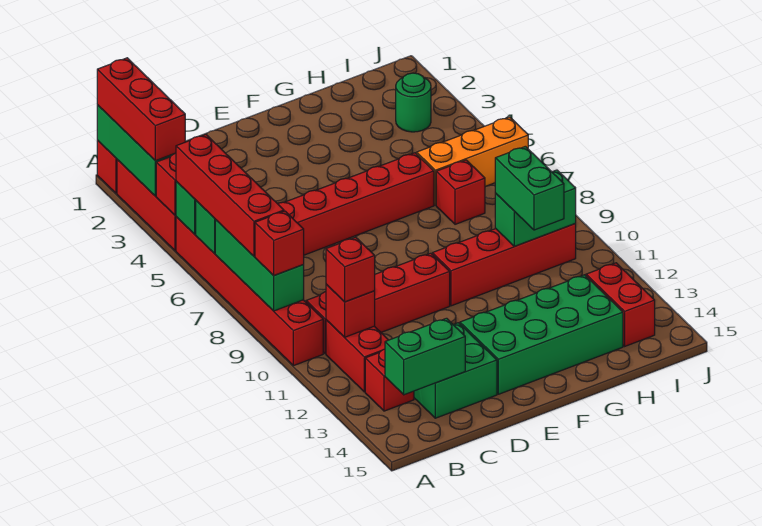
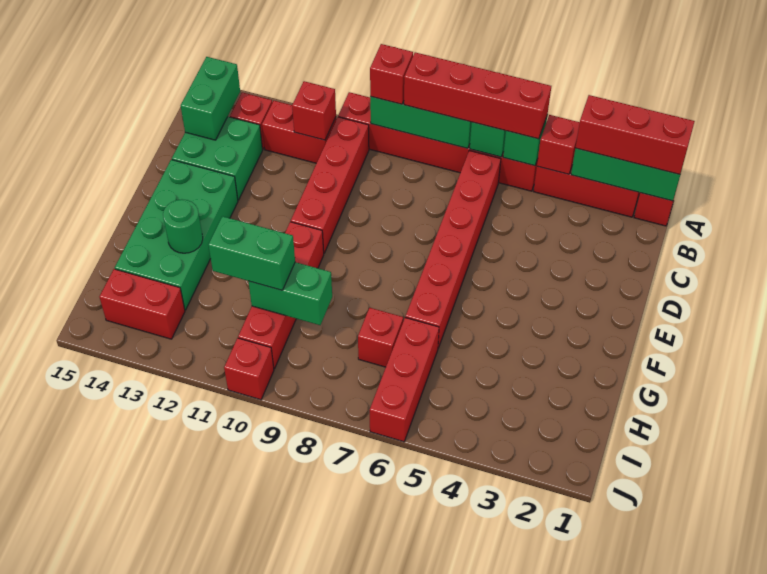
red brick B11 level 3 -> red brick J10 level 1
orange brick H6:J6 level 1 -> red brick H6:J6 level 1
green brick H10:I10 level 2 -> green brick H9:H10 level 2
green round brick I3 level 1 -> green round brick G13 level 2

